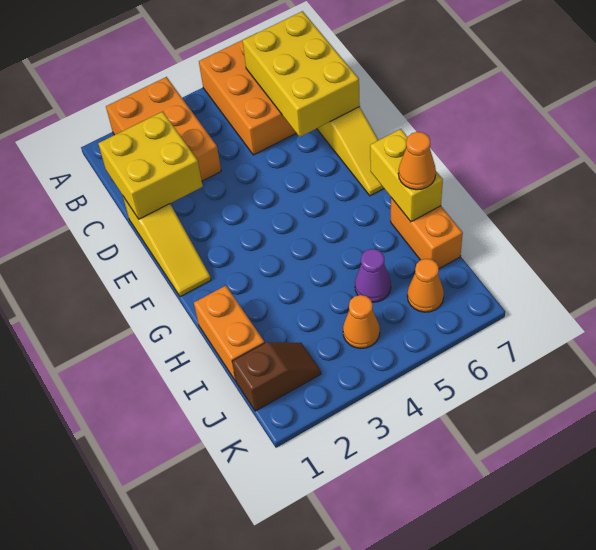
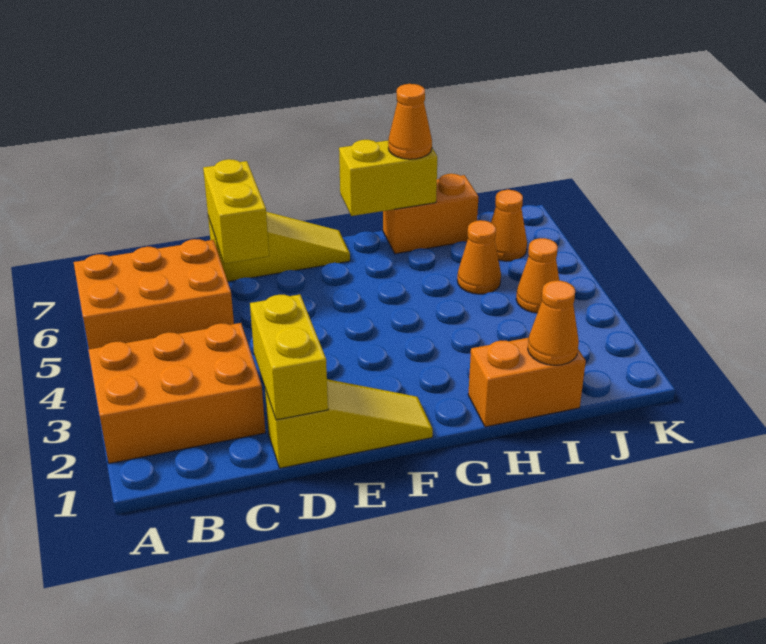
yellow brick B6:D7 level 2 -> yellow brick D6:D7 level 2
yellow brick C1:D2 level 2 -> yellow brick D1:D2 level 2
none -> orange cone I1 level 2
purple cone I5 level 1 -> orange cone I5 level 1
brown slope J1:J2 level 1 top 1 -> none

